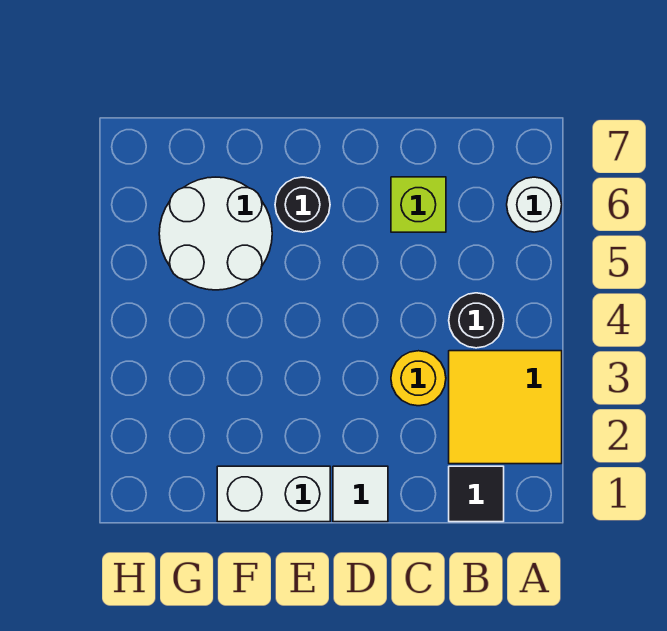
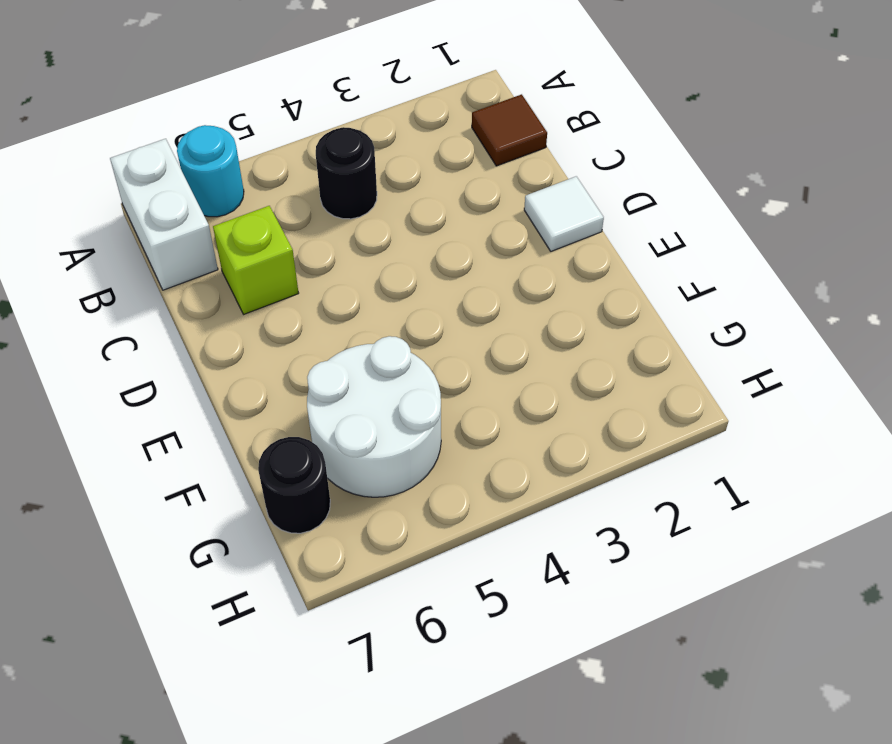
yellow tile A2:B3 level 1 -> none
white round brick A6 level 1 -> cyan round brick A6 level 1
black tile B1 level 1 -> brown tile B1 level 1
yellow round brick C3 level 1 -> none
white brick E1:F1 level 1 -> white brick A7:B7 level 1
black round brick E6 level 1 -> black round brick G7 level 1

